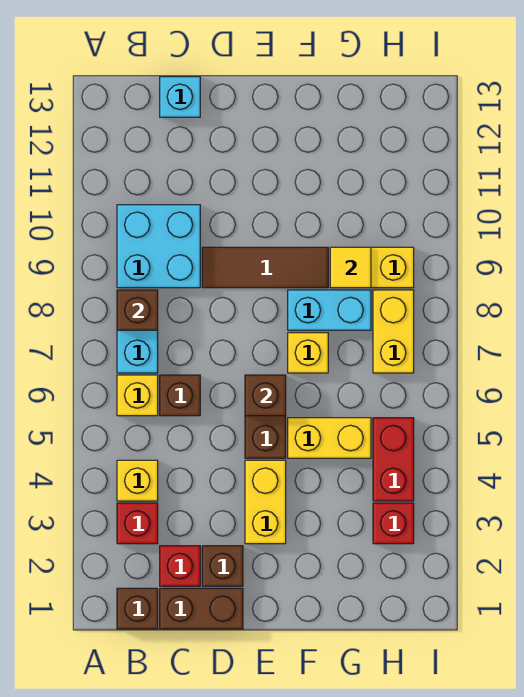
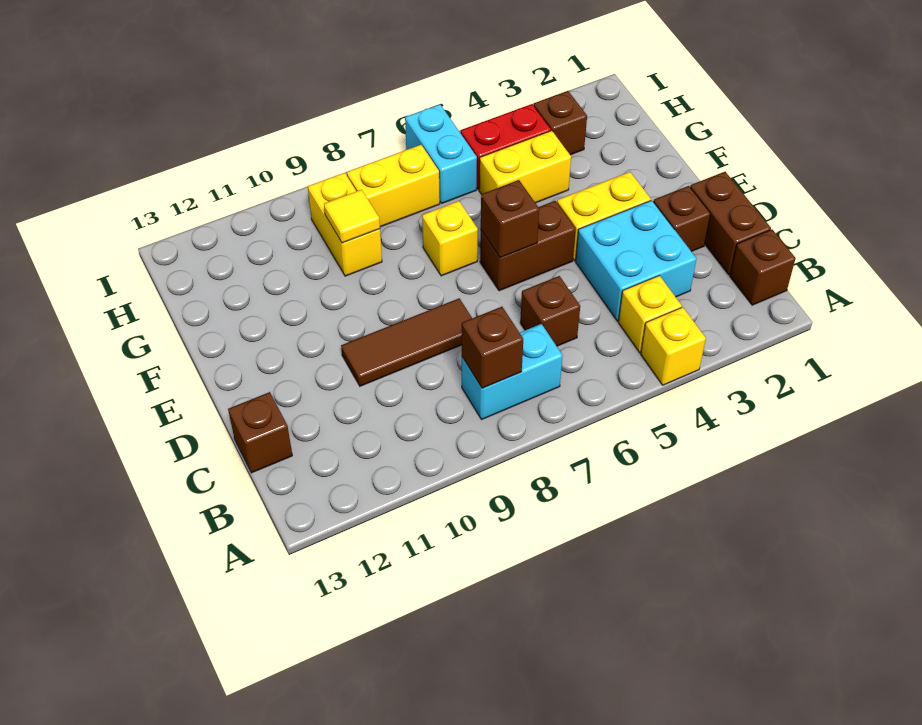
red brick B3 level 1 -> none
yellow brick B6 level 1 -> yellow brick A4 level 1
cyan brick B9:C10 level 1 -> cyan brick C3:D4 level 1
red brick C2 level 1 -> none
cyan brick C13 level 1 -> brown brick C13 level 1
brown tile D9:F9 level 1 -> brown tile D8:D10 level 1
yellow brick F5:G5 level 1 -> yellow brick G4:G5 level 1
cyan brick F8:G8 level 1 -> cyan brick H6:I6 level 1
red brick H3 level 1 -> brown brick H3 level 1

